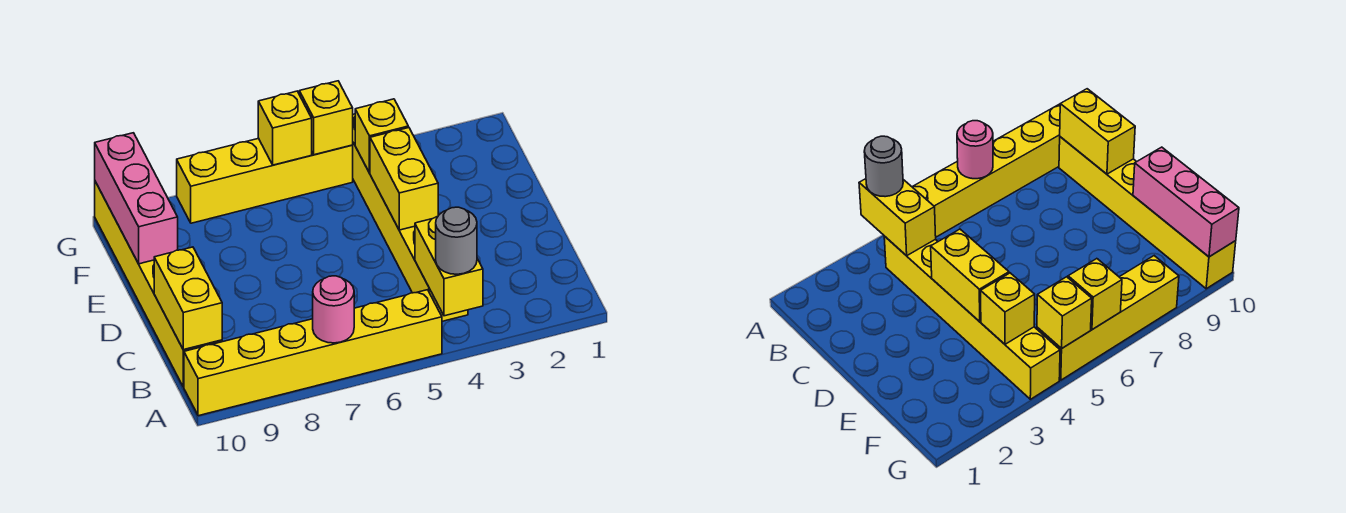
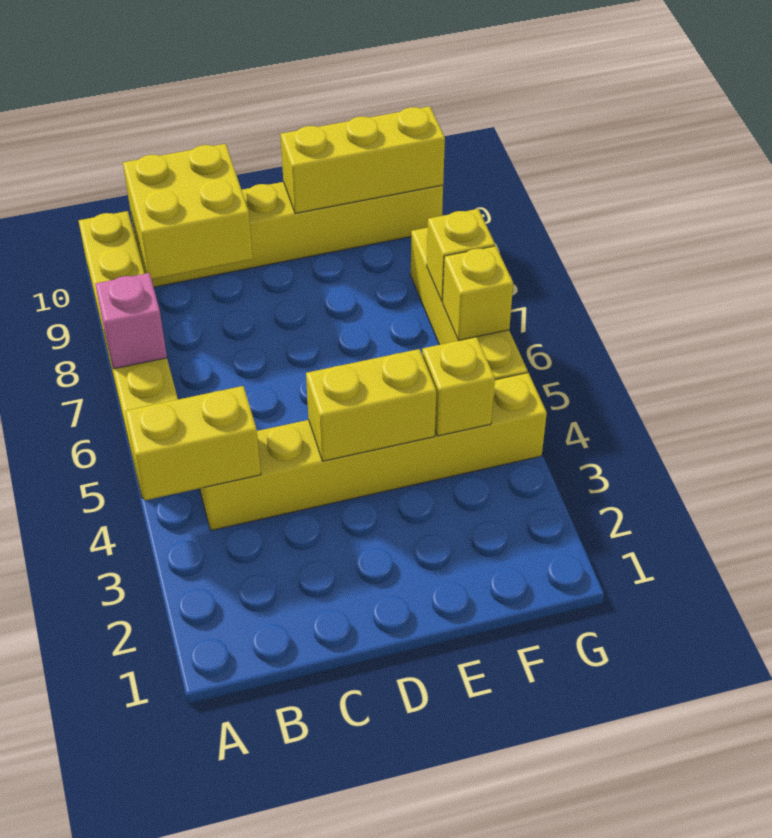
grey round brick A4 level 3 -> none
pink round brick A7 level 2 -> pink brick A7 level 2
yellow brick B10:C10 level 2 -> yellow brick B9:C10 level 2
pink brick E10:G10 level 2 -> yellow brick E10:G10 level 2
yellow brick G5 level 2 -> yellow brick G7 level 2

